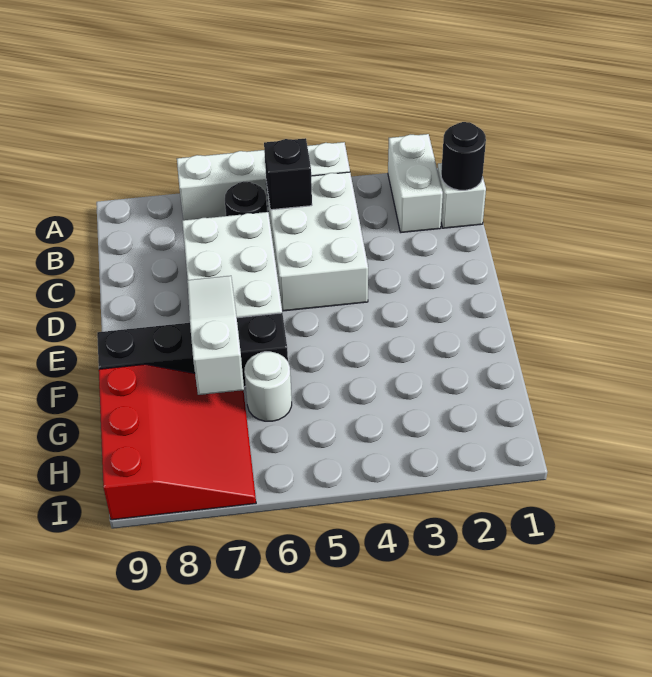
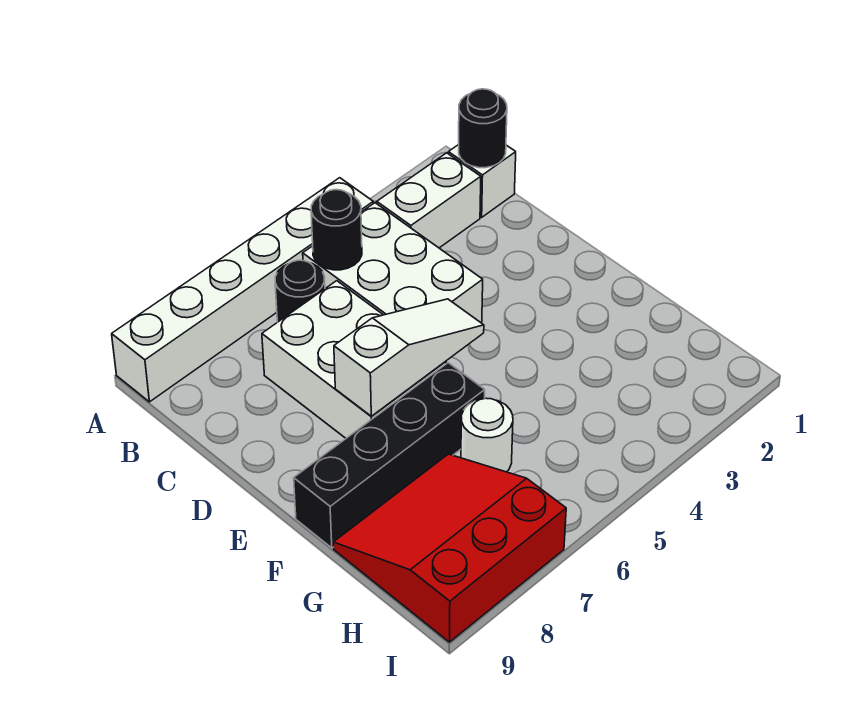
white brick A2:B2 level 1 -> white brick B2:B3 level 1
white brick A4:A7 level 1 -> white brick A4:A9 level 1
black brick B5 level 2 -> black round brick B5 level 2
white slope E7:G7 level 2 top G -> white slope E5:E7 level 2 top 7
red slope G7:I9 level 1 top 9 -> red slope G7:I9 level 1 top I

